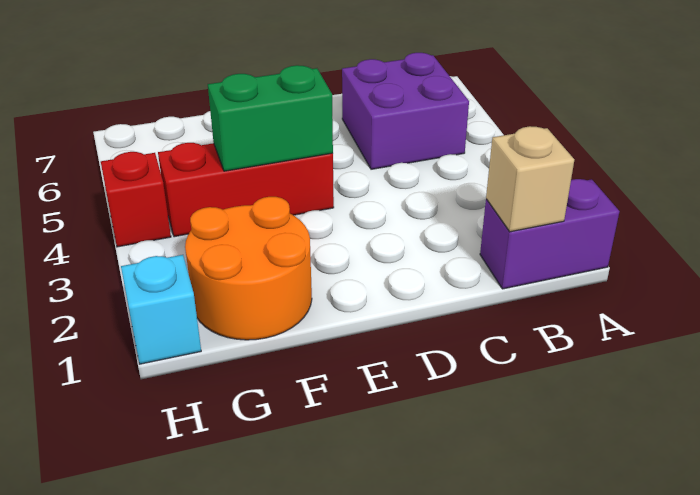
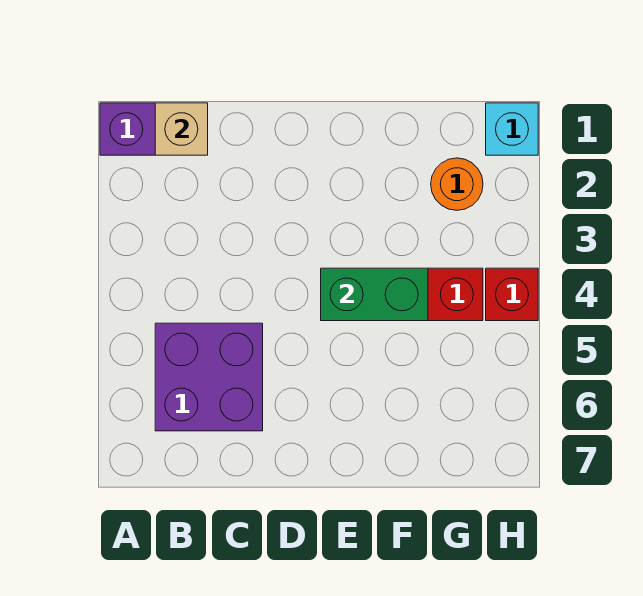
orange round brick F1:G2 level 1 -> orange round brick G2 level 1

